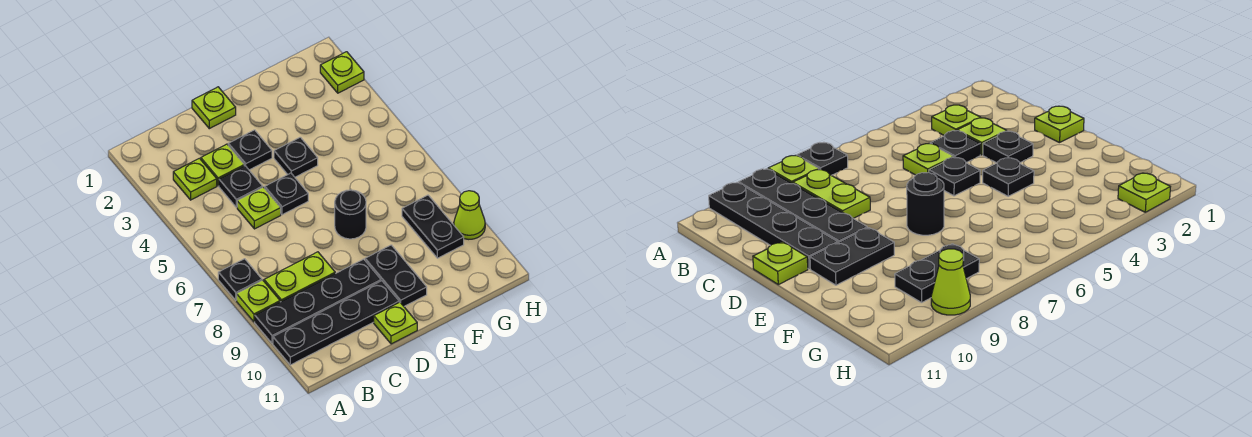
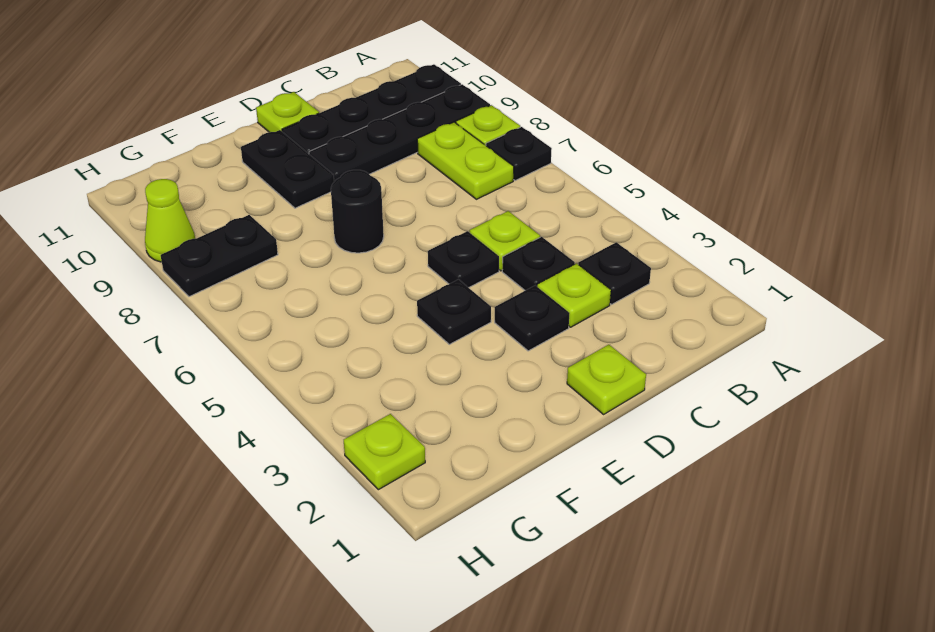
lime plate B3 level 1 -> black plate B3 level 1
lime plate B8:C8 level 1 -> lime plate B7:B8 level 1
black plate G8:G9 level 1 -> black plate G8:H8 level 1

